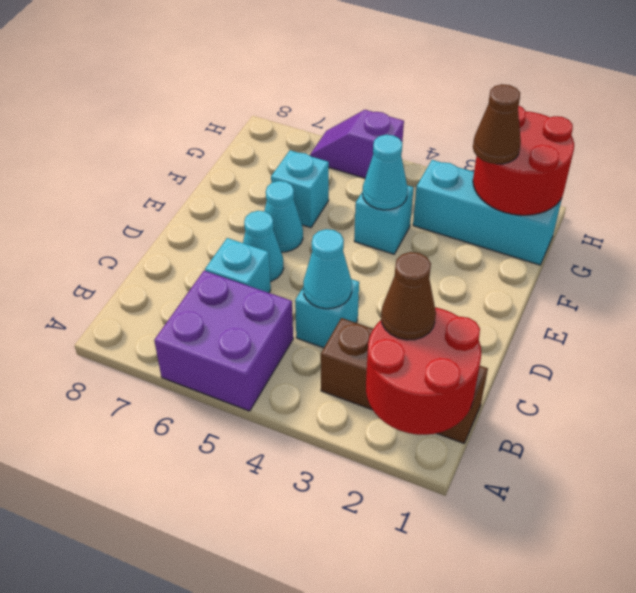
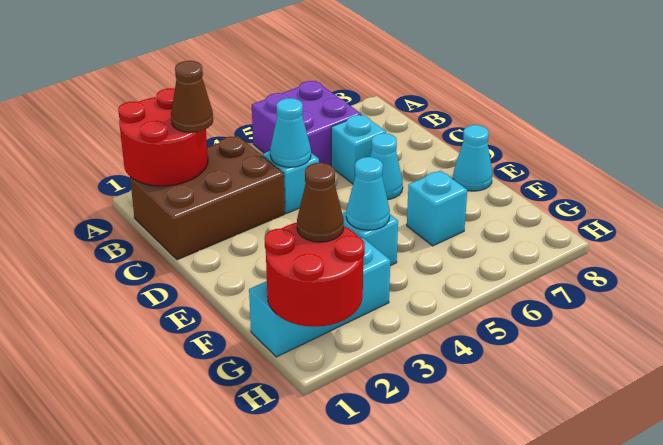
brown brick B1:B3 level 1 -> brown brick B1:C3 level 1
cyan cone E6 level 1 -> cyan cone E8 level 1
purple slope H5:H6 level 1 top 5 -> none

